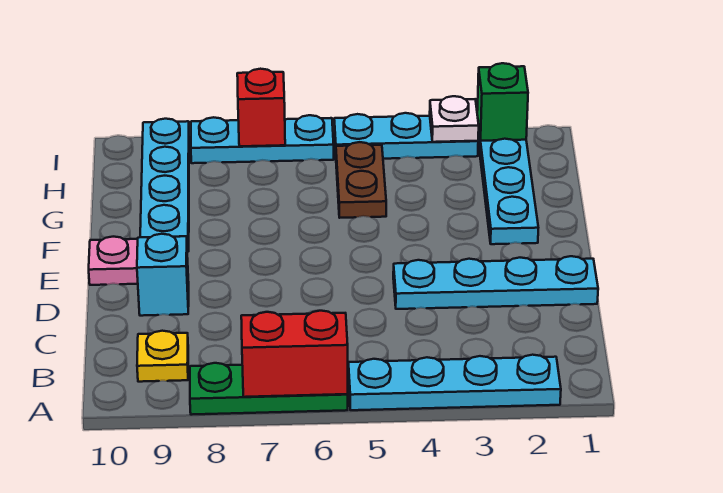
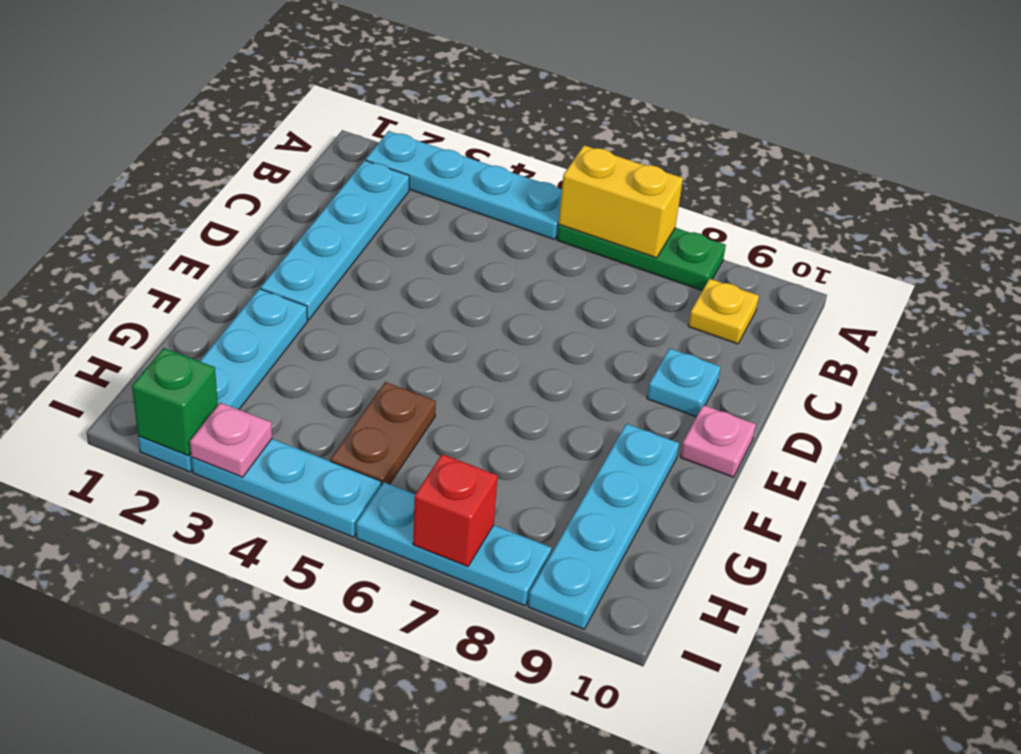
red brick A6:A7 level 2 -> yellow brick A6:A7 level 2
cyan plate D1:D4 level 1 -> cyan plate B2:E2 level 1
cyan brick D9 level 1 -> cyan plate D9 level 1
white plate I3 level 2 -> pink plate I3 level 2

